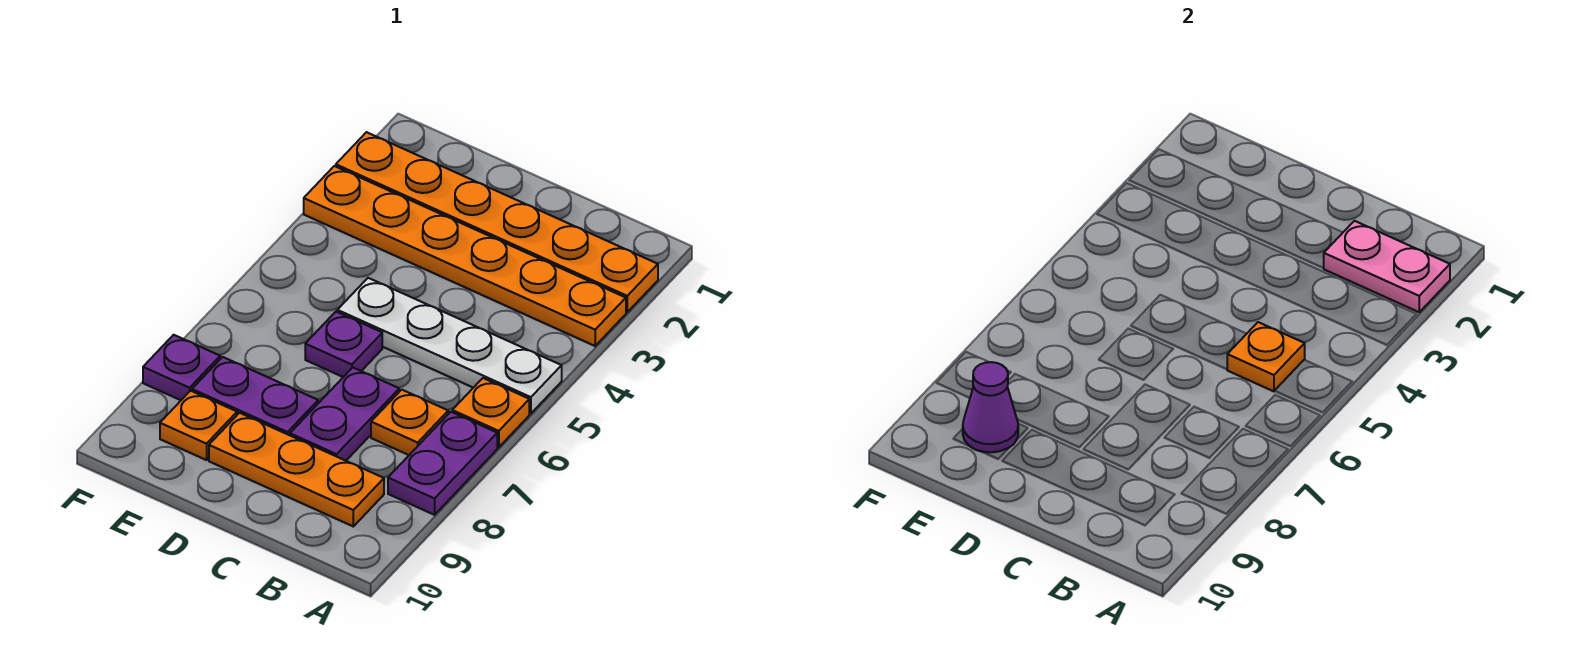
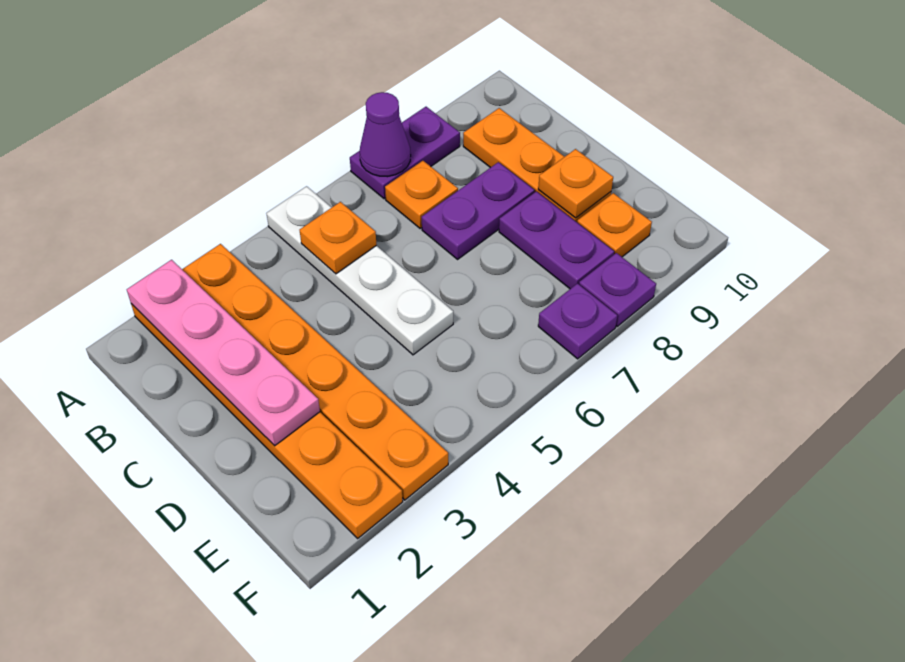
pink plate A2:B2 level 2 -> pink plate A2:D2 level 2
orange plate A6 level 1 -> orange plate D9 level 2
purple plate D6 level 1 -> purple plate F7 level 1
purple cone E9 level 2 -> purple cone A7 level 2

